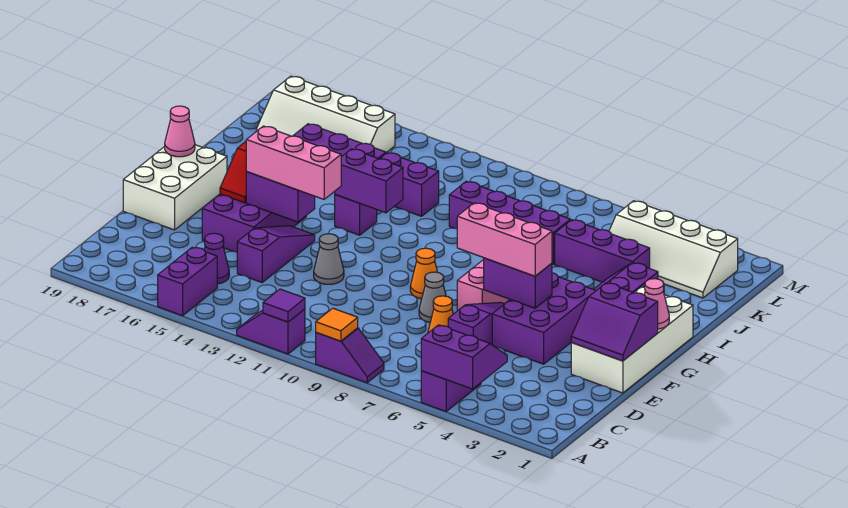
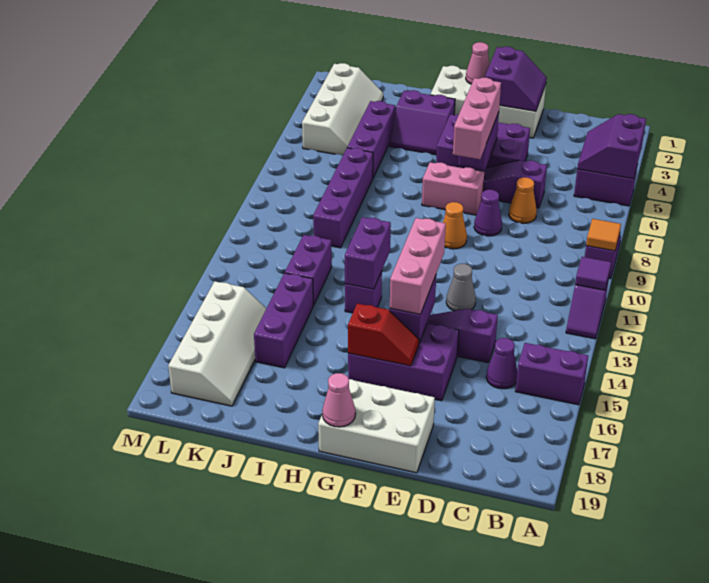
grey cone E8 level 1 -> purple cone E8 level 1

